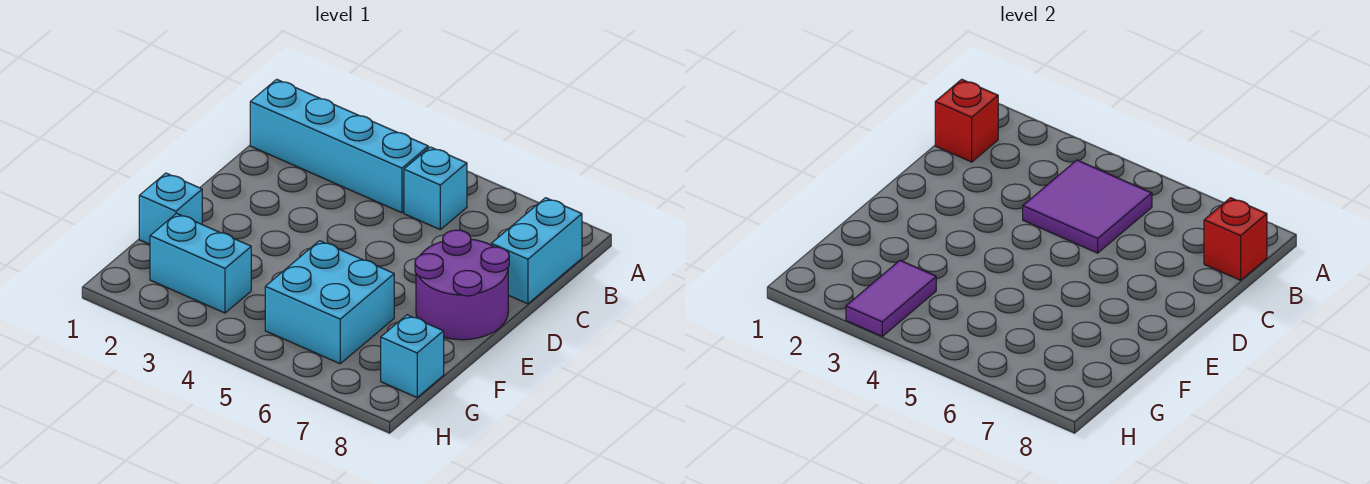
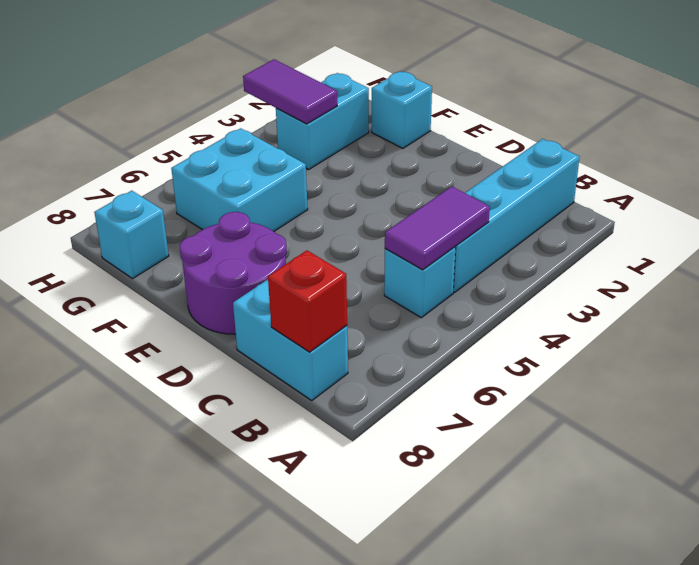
red brick B1 level 2 -> none
purple tile B4:C5 level 2 -> purple tile B4:B5 level 2

